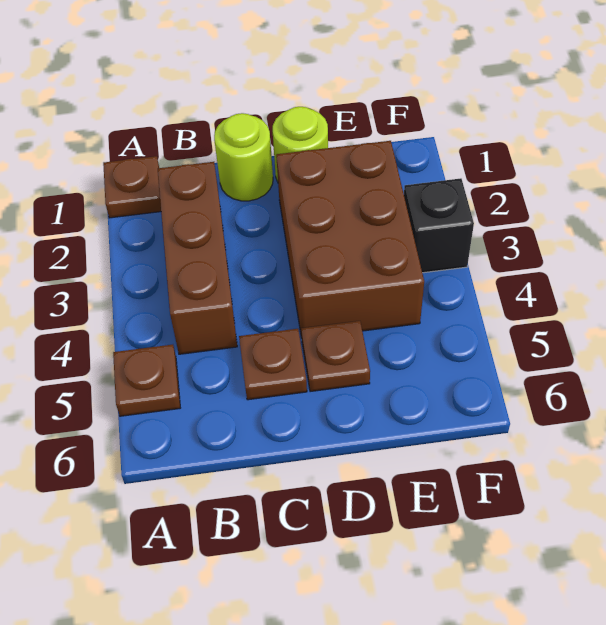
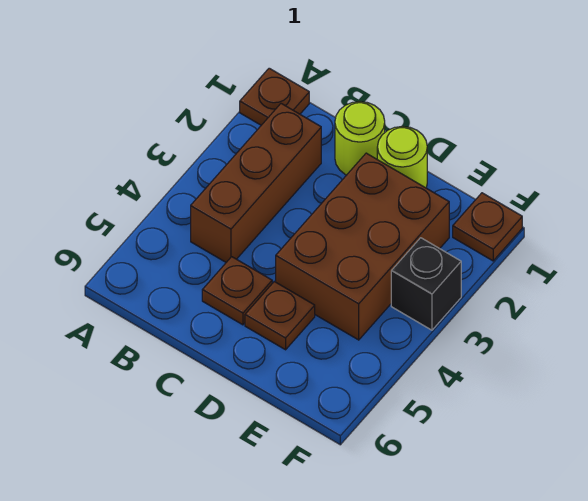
brown plate A5 level 1 -> brown plate F1 level 1

